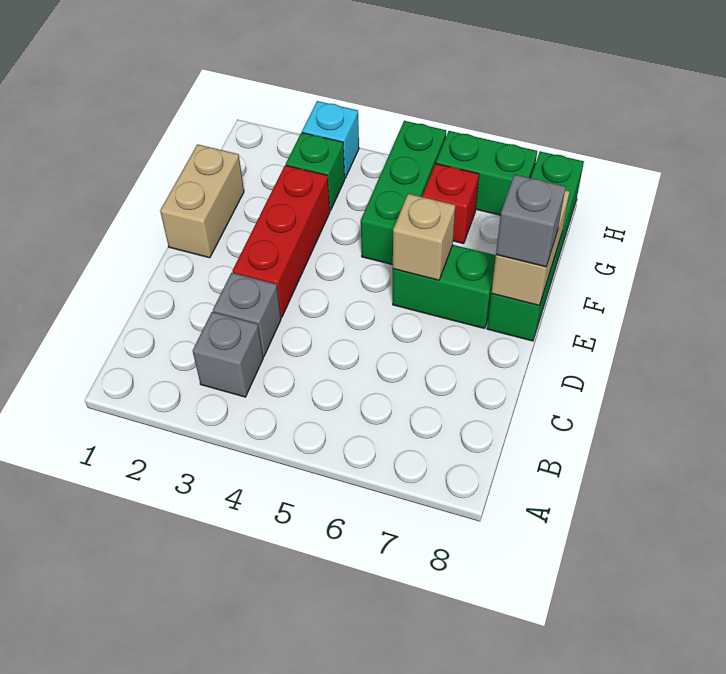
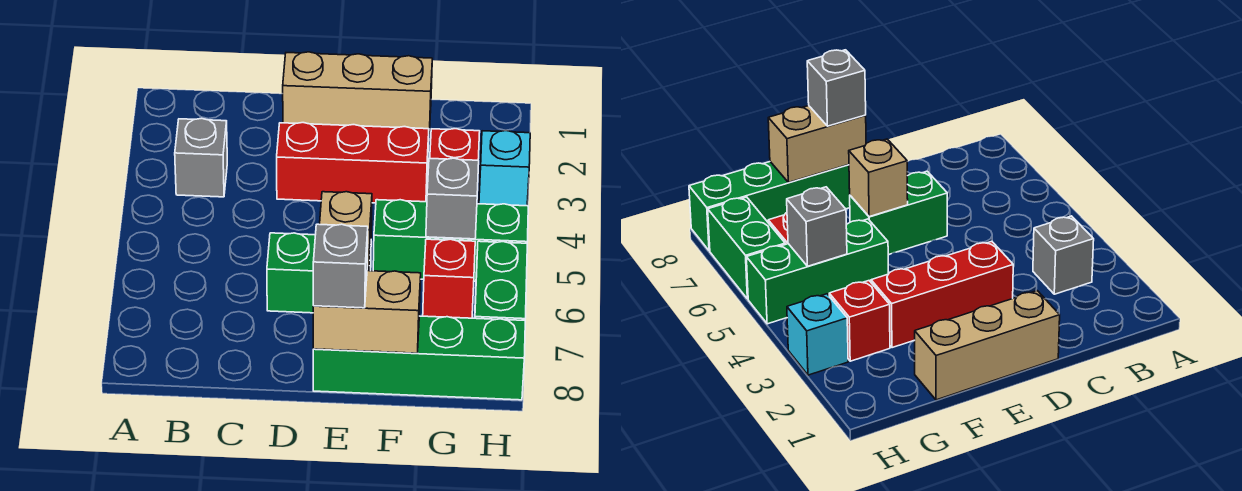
grey brick C3 level 1 -> grey brick G5 level 2
tan brick E1:F1 level 1 -> tan brick D1:F1 level 1
green brick E6:E7 level 1 -> green brick D6:E6 level 1
green brick G3 level 1 -> red brick G3 level 1

